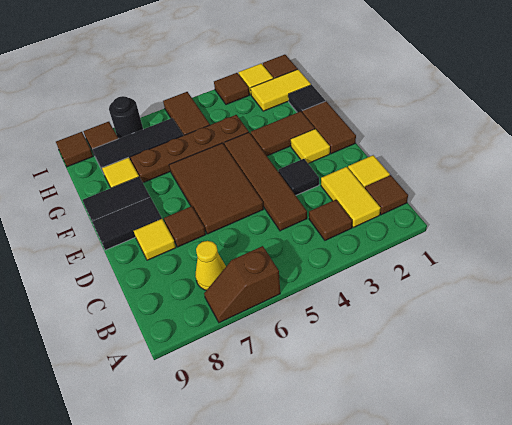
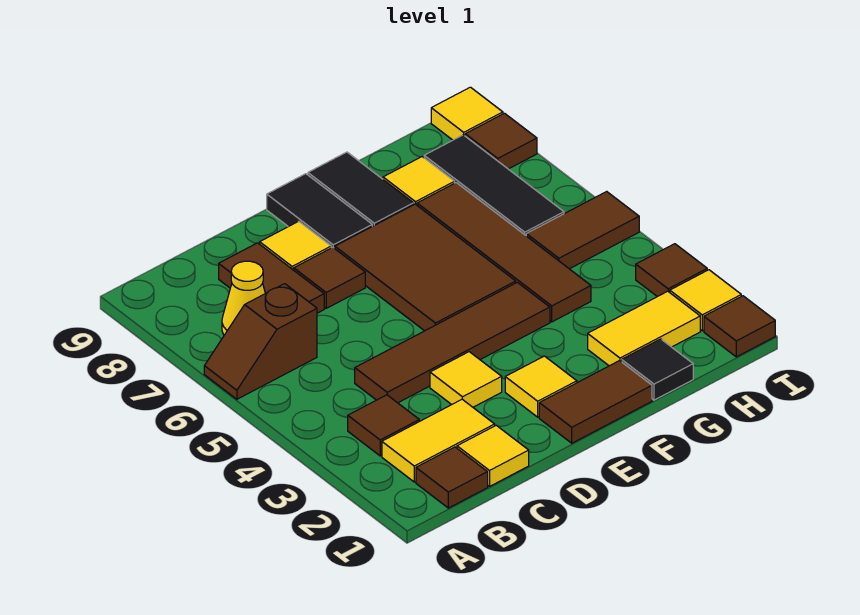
brown slope A6:A7 level 1 top 6 -> brown slope A6:B6 level 1 top B
black tile D3 level 1 -> yellow tile D3 level 1
brown tile D5:F6 level 1 -> brown tile E5:F7 level 1
brown tile F2:F3 level 1 -> brown tile C7:C8 level 1
brown plate G4:G7 level 1 -> brown tile G4:G7 level 1
yellow tile H1:H2 level 1 -> yellow tile G2:H2 level 1
black round brick I7 level 1 -> none
brown tile I9 level 1 -> yellow tile I9 level 1

